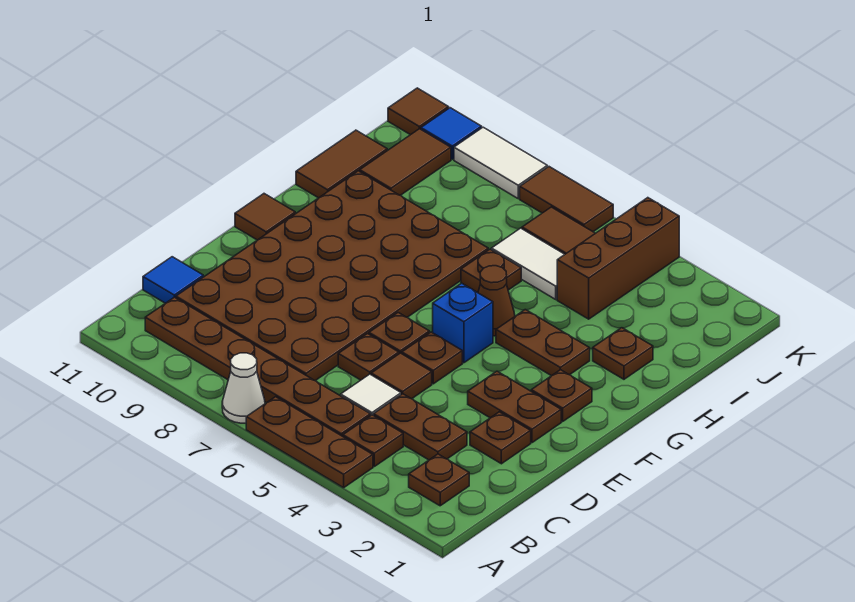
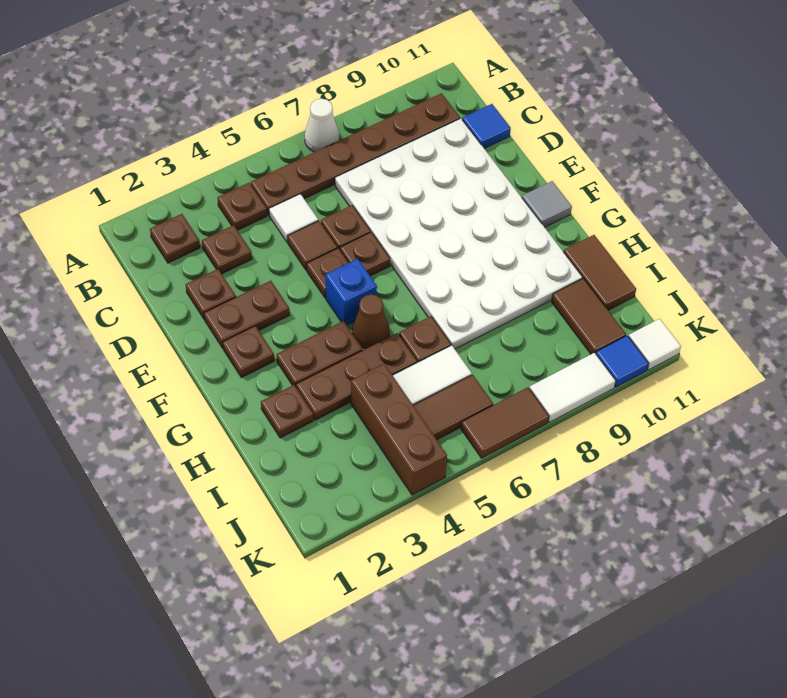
brown plate A4:A6 level 1 -> brown plate H3:H5 level 1
brown plate C3:C4 level 1 -> brown plate C3 level 1
brown plate C7:H10 level 1 -> white plate C7:H10 level 1
brown tile F11 level 1 -> grey tile F11 level 1
brown tile K11 level 1 -> white tile K11 level 1

